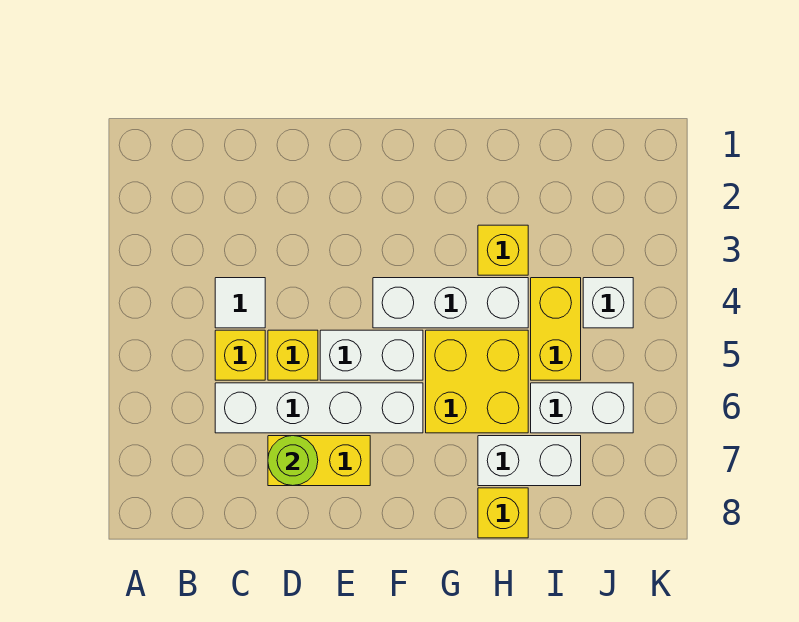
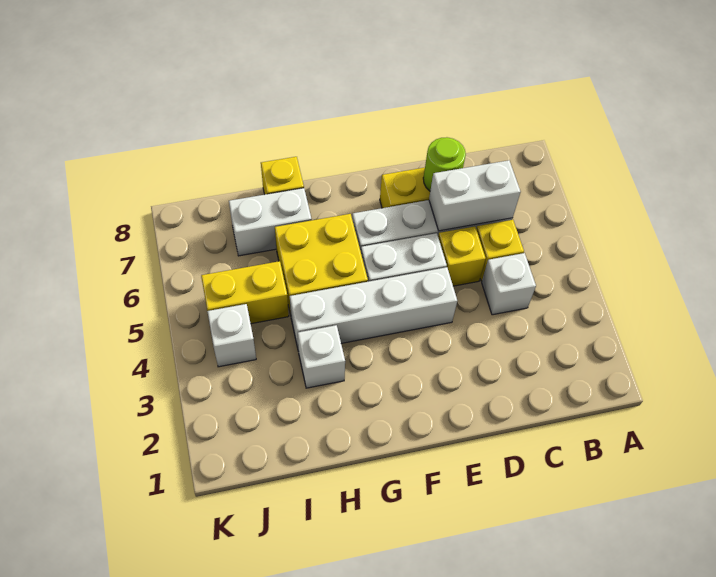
white tile C4 level 1 -> white brick C4 level 1
white brick F4:H4 level 1 -> white brick E4:H4 level 1
yellow brick H3 level 1 -> white brick H3 level 1
yellow brick I4:I5 level 1 -> yellow brick I5:J5 level 1
white brick I6:J6 level 1 -> white brick C6:D6 level 2

